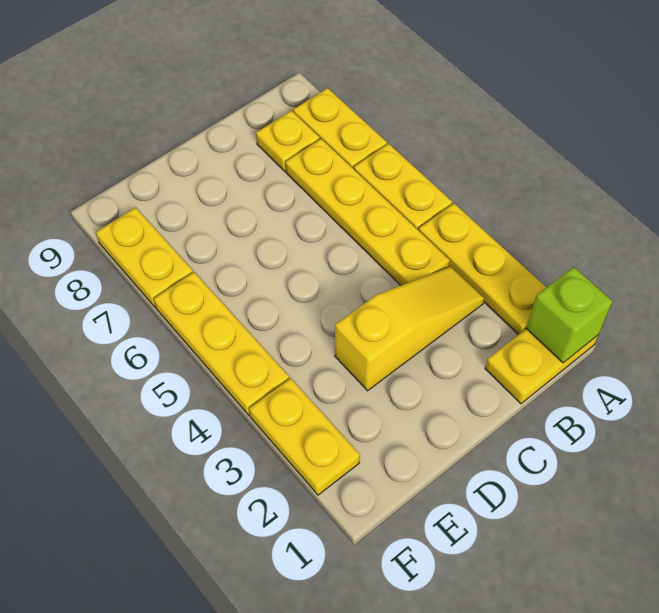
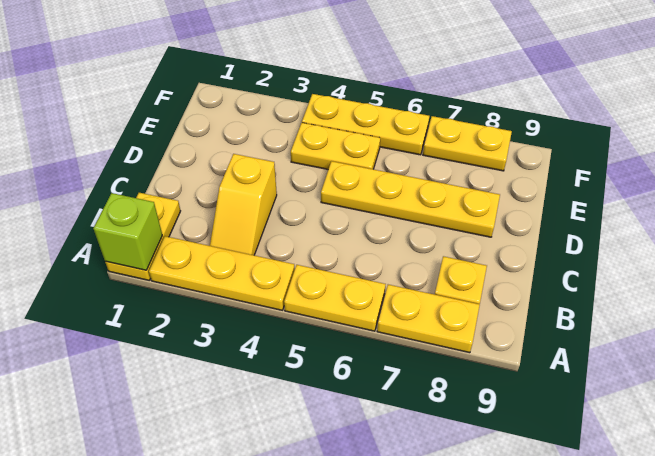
yellow slope B3:D3 level 1 top D -> yellow slope B3:C3 level 1 top C
yellow plate B4:B7 level 1 -> yellow plate D5:D8 level 1
yellow plate F2:F3 level 1 -> yellow plate E4:E5 level 1

